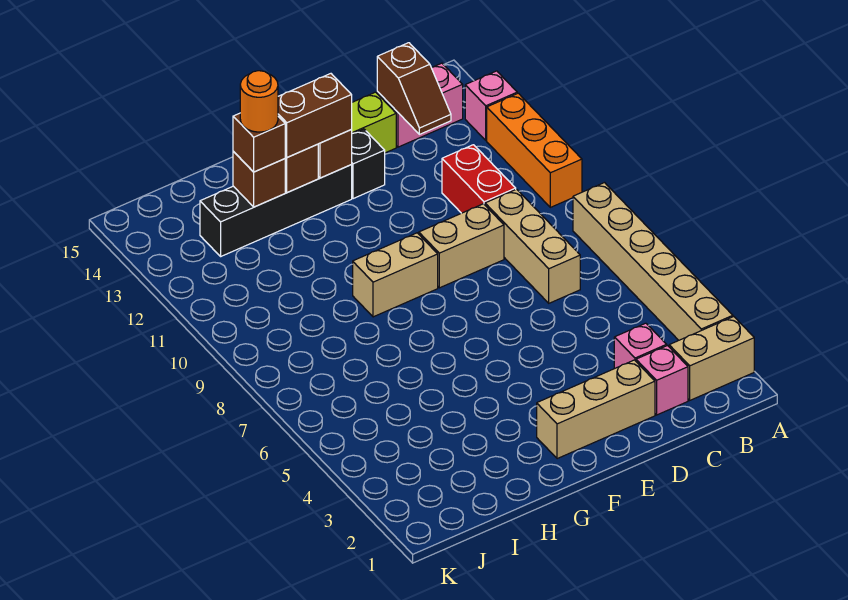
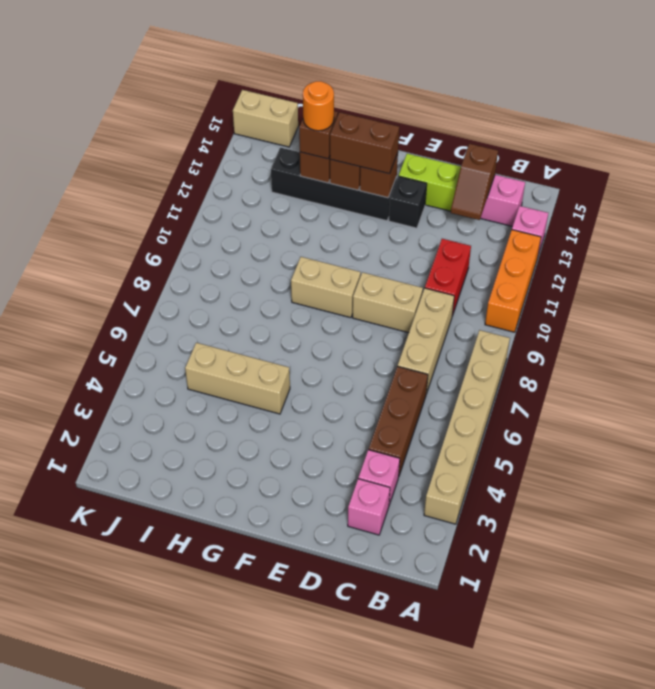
tan brick A2:B2 level 1 -> tan brick J15:K15 level 1
none -> brown brick C4:C6 level 1
tan brick D2:F2 level 1 -> tan brick G5:I5 level 1

